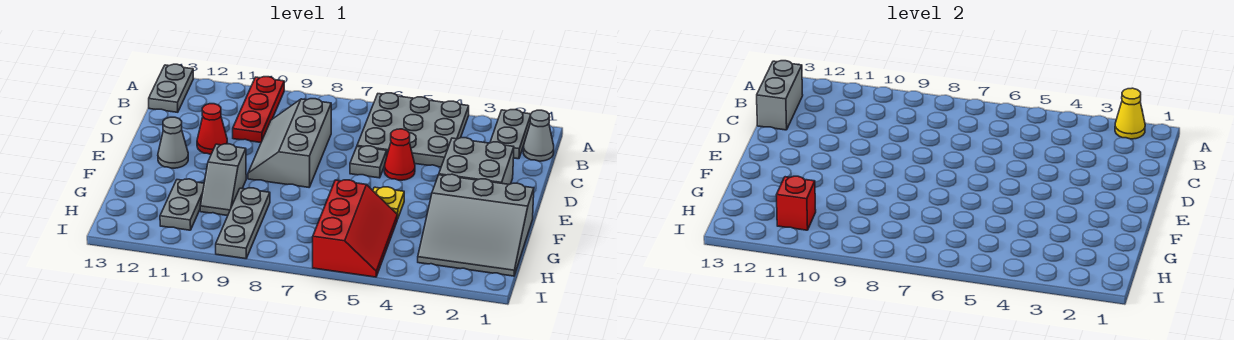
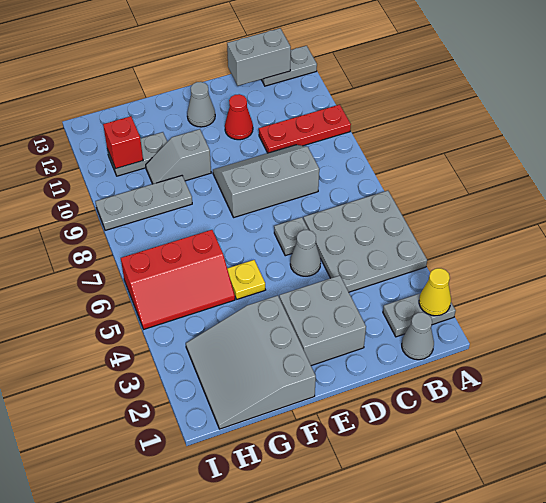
red cone D5 level 1 -> grey cone D5 level 1

